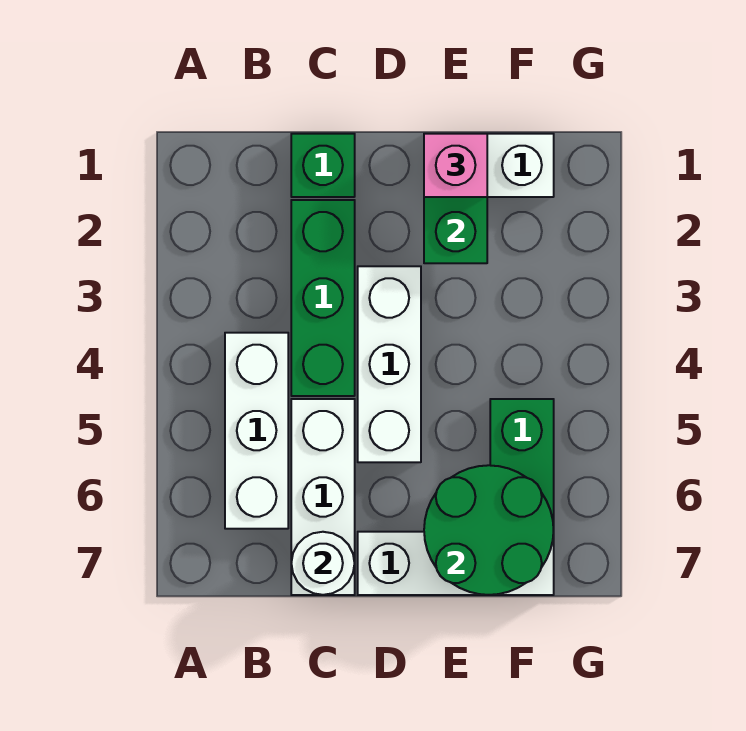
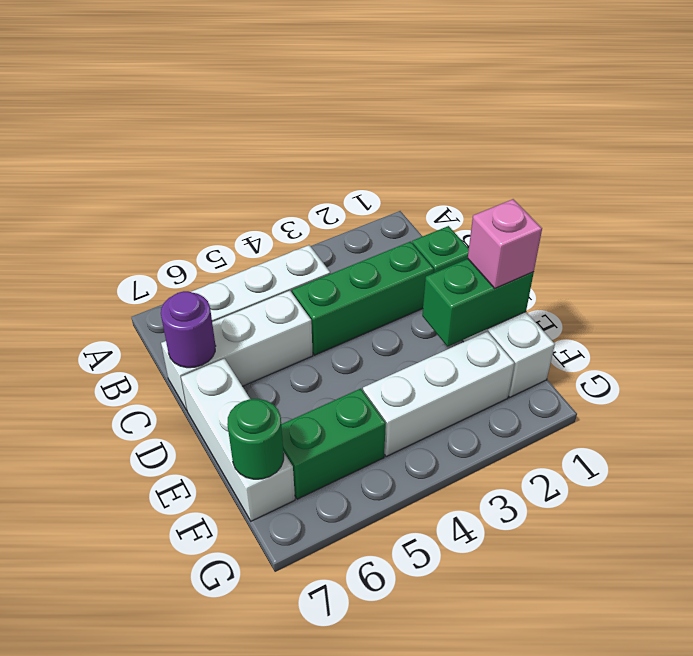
white round brick C7 level 2 -> purple round brick C7 level 2
white brick D3:D5 level 1 -> white brick F2:F4 level 1
green round brick E6:F7 level 2 -> green round brick F7 level 2

